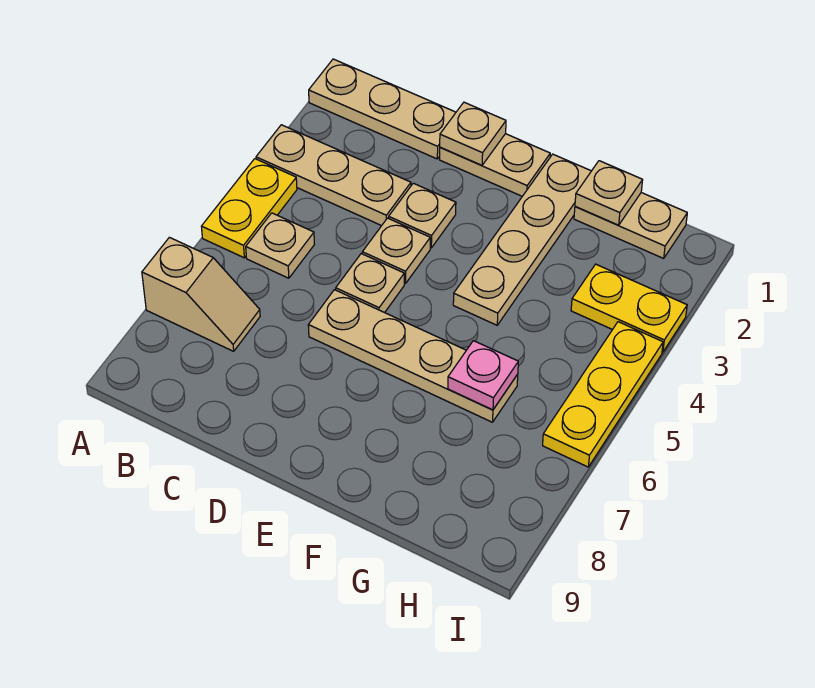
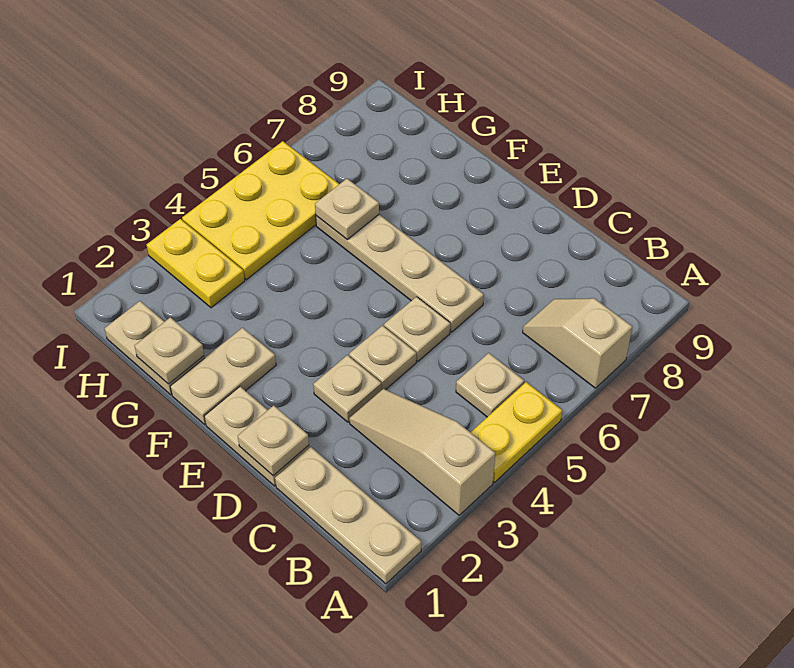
tan plate A3:C3 level 1 -> tan slope A3:C3 level 1 top A
tan plate F1:F4 level 1 -> tan plate F1:F2 level 1
pink plate G6 level 2 -> tan plate G6 level 2
yellow plate I4:I6 level 1 -> yellow plate H4:I6 level 1

